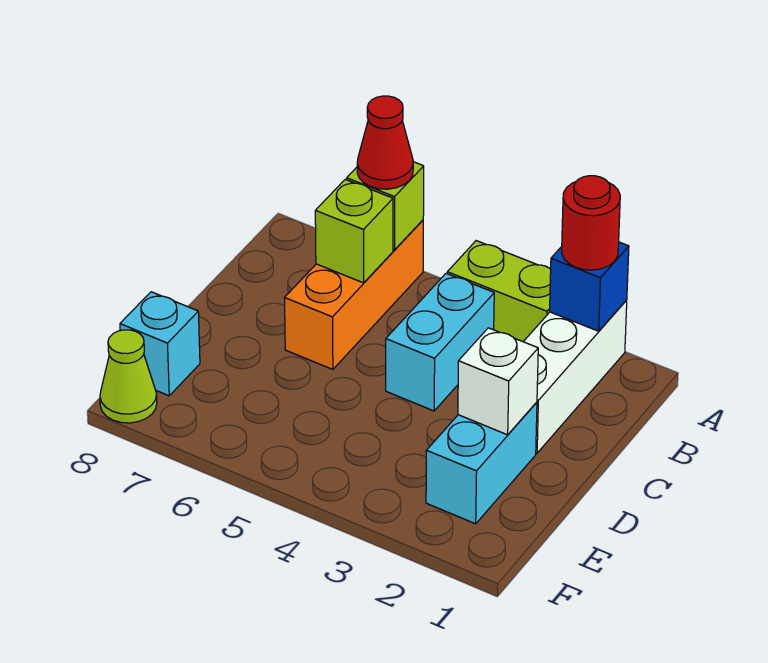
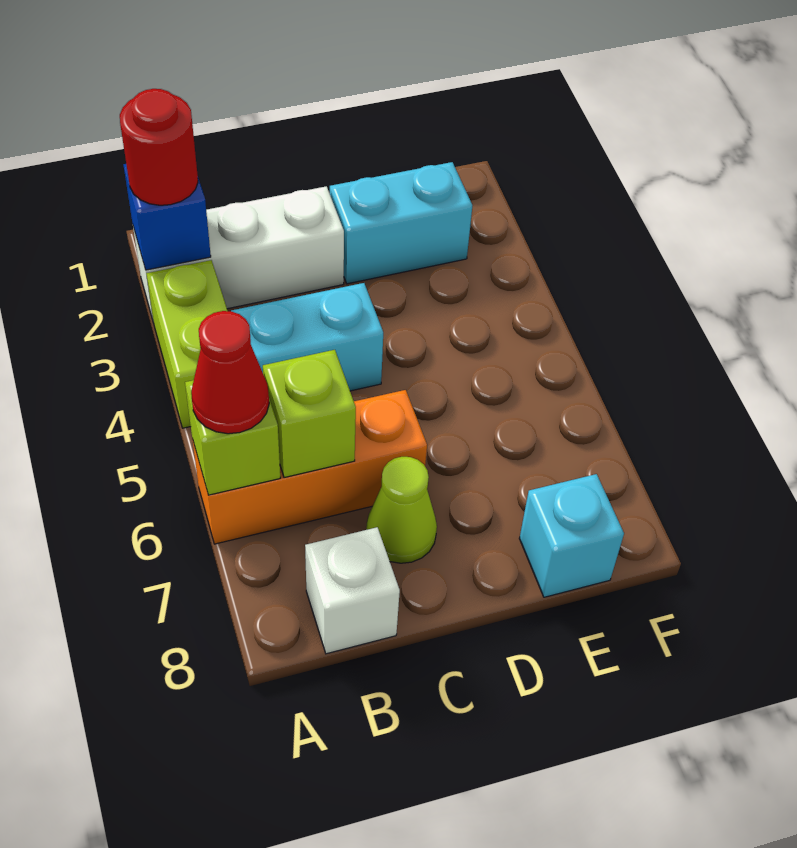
white brick D2 level 2 -> white brick B8 level 1
lime cone F8 level 1 -> lime cone C7 level 1

